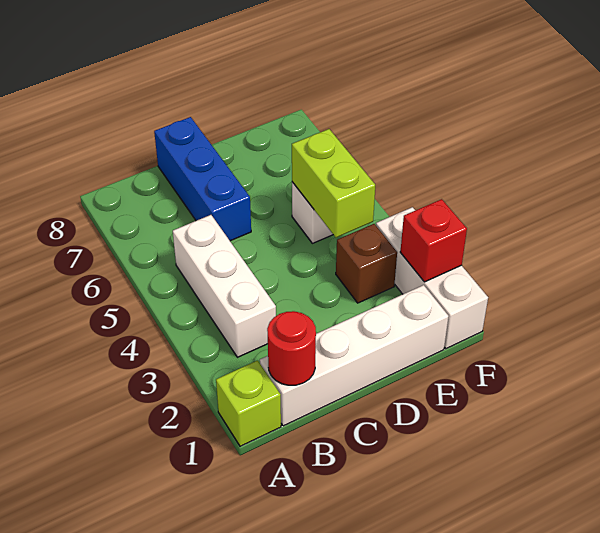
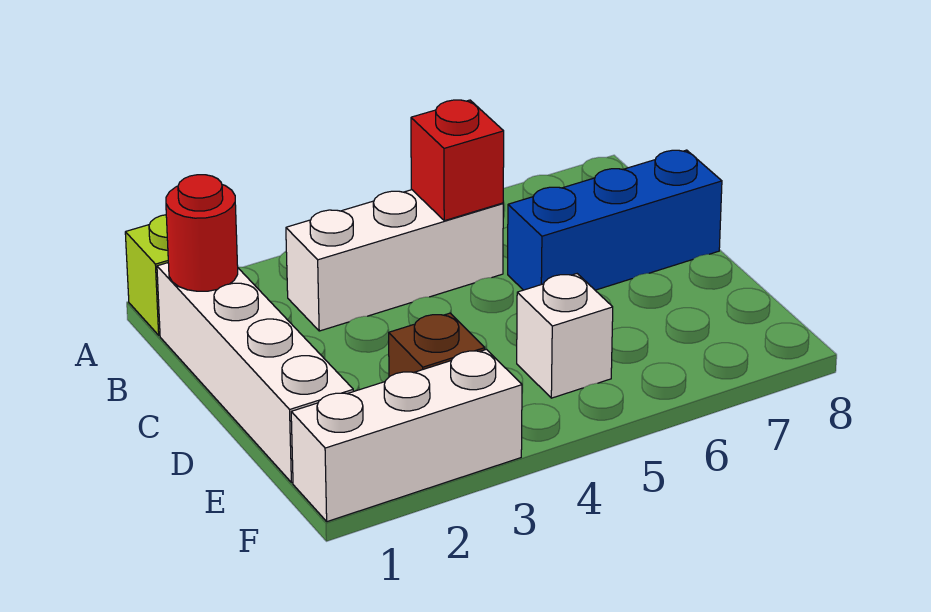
lime brick E4:E5 level 2 -> none
red brick F2 level 2 -> red brick B5 level 2

